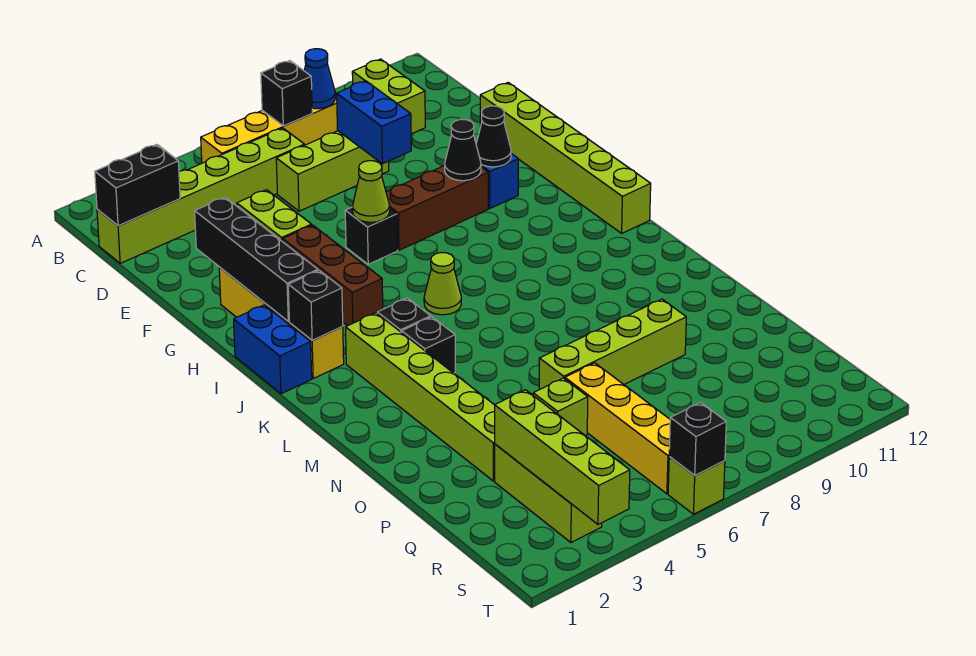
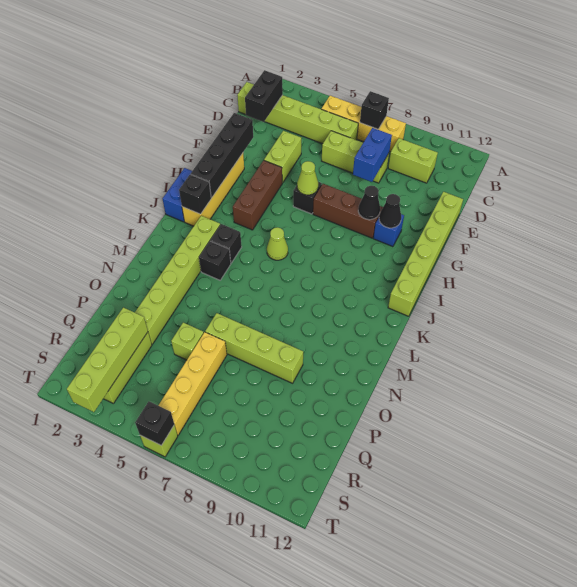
blue cone B8 level 2 -> none
lime brick B10:C10 level 1 -> lime brick C9:C10 level 1
black brick C1:C2 level 2 -> black brick C2:D2 level 2

